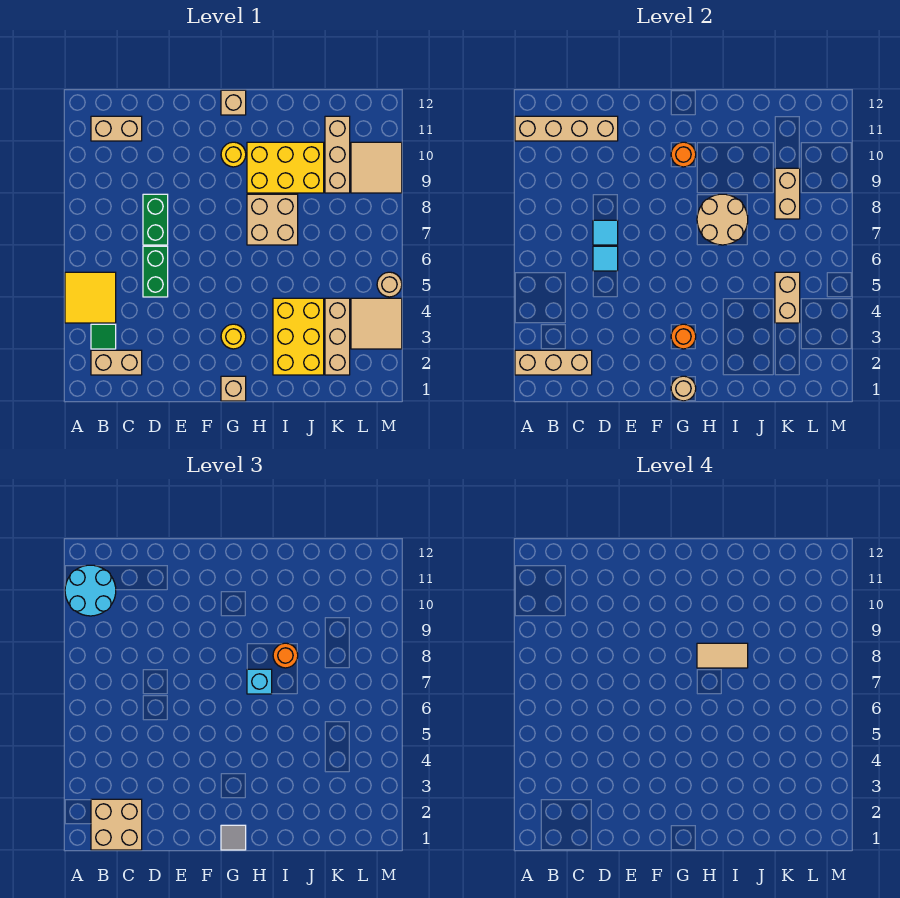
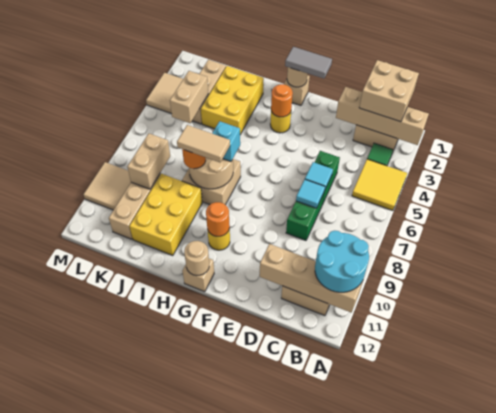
tan brick A2:C2 level 2 -> tan brick A2:D2 level 2
grey tile G1 level 3 -> grey tile F1:G1 level 3
yellow brick H9:J10 level 1 -> yellow brick I9:J11 level 1
tan round brick M5 level 1 -> tan round brick G12 level 2

